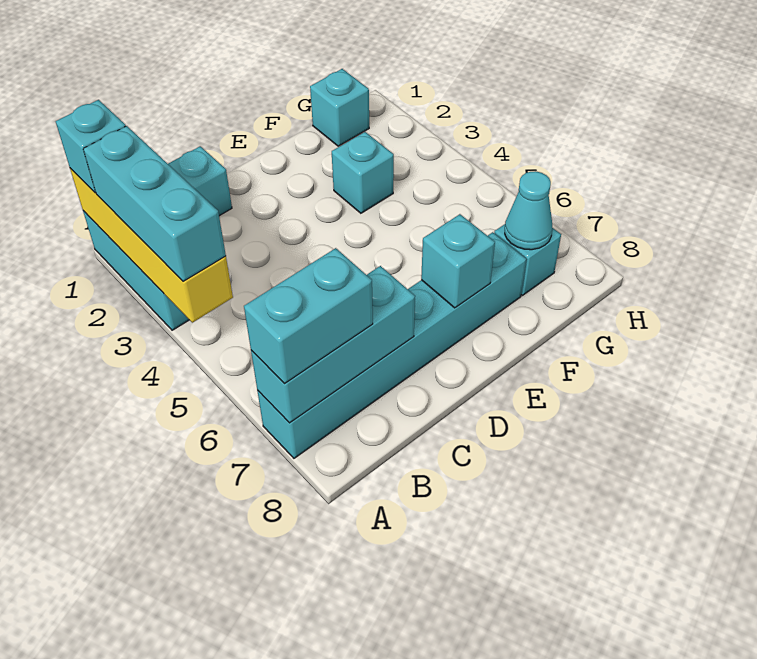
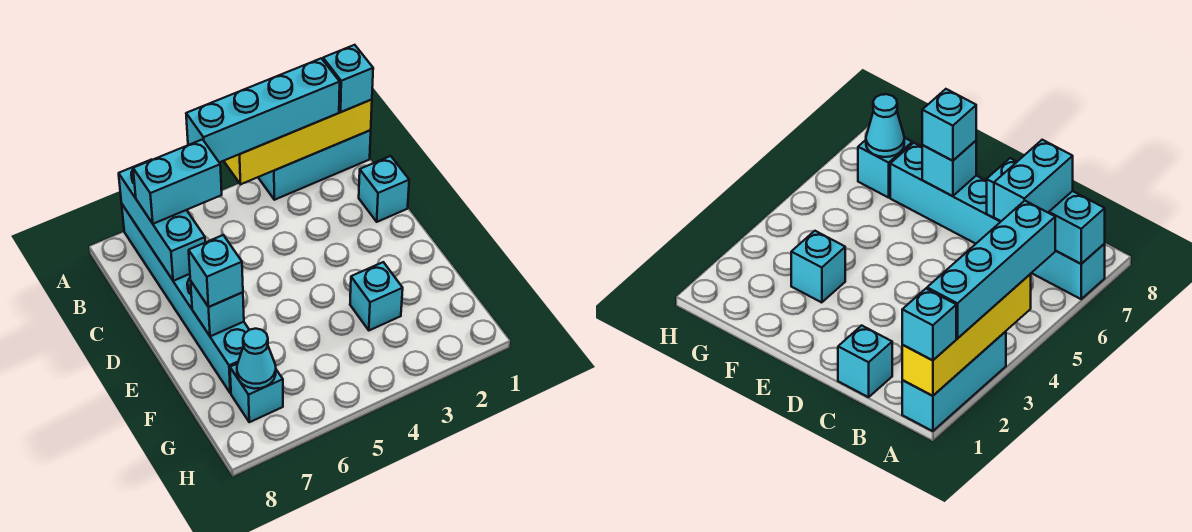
cyan brick A2:A4 level 3 -> cyan brick A2:A5 level 3
cyan brick A7:B7 level 3 -> cyan brick B6:B7 level 3
cyan brick G1 level 1 -> cyan brick E7 level 3

